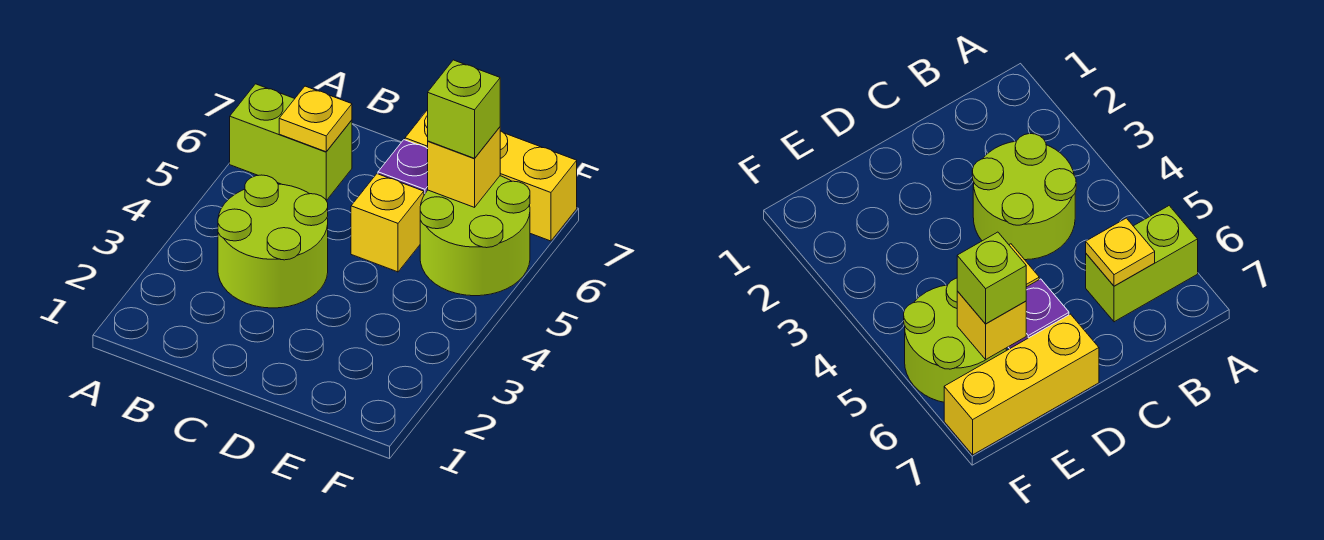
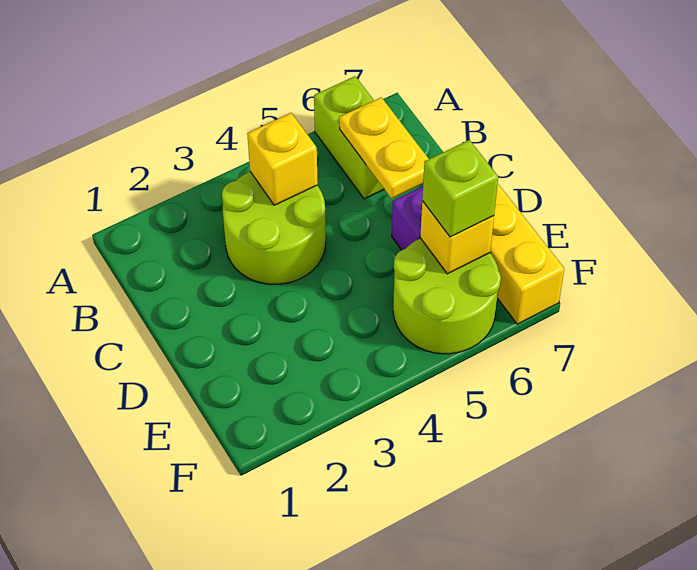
yellow plate B6 level 2 -> yellow plate B6:C6 level 2
yellow brick D5 level 1 -> yellow brick B4 level 2

